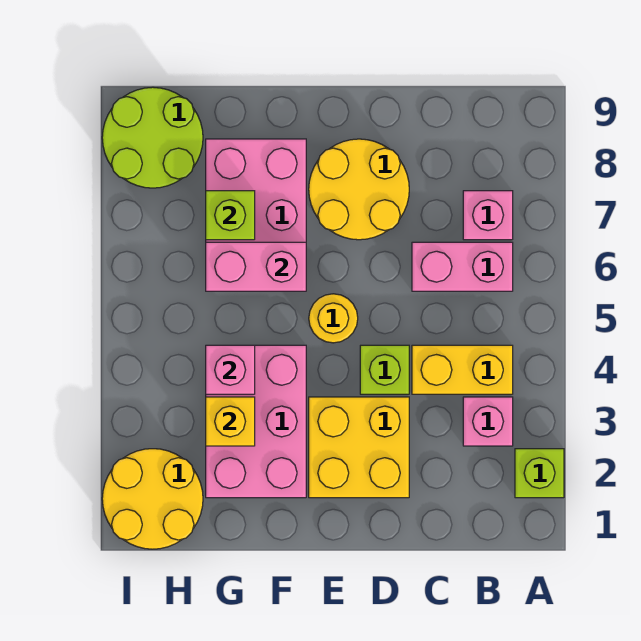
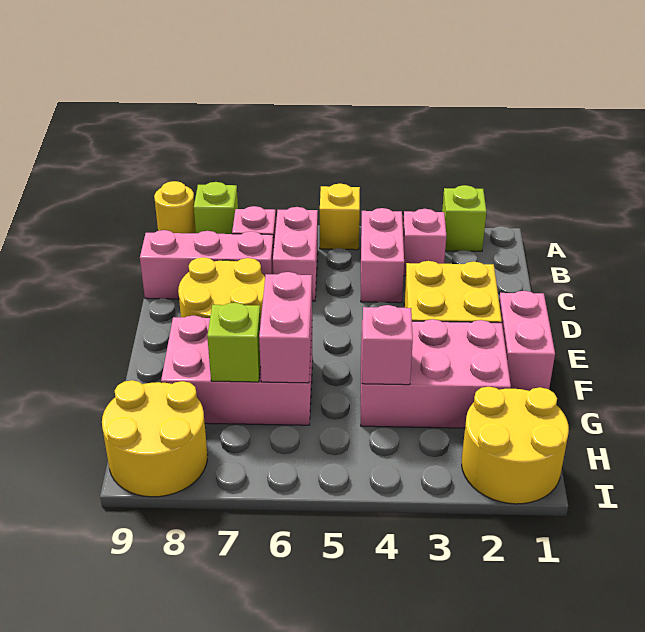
yellow brick B4:C4 level 1 -> pink brick B4:C4 level 1
none -> pink brick C7:C9 level 1
lime brick D4 level 1 -> lime brick A8 level 1
none -> pink brick E1:F1 level 1
yellow round brick E5 level 1 -> yellow round brick A9 level 1
yellow brick G3 level 2 -> yellow brick A5 level 1
lime round brick H8:I9 level 1 -> yellow round brick H8:I9 level 1

